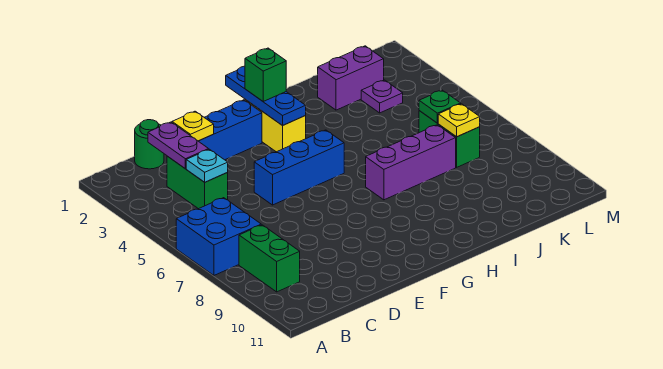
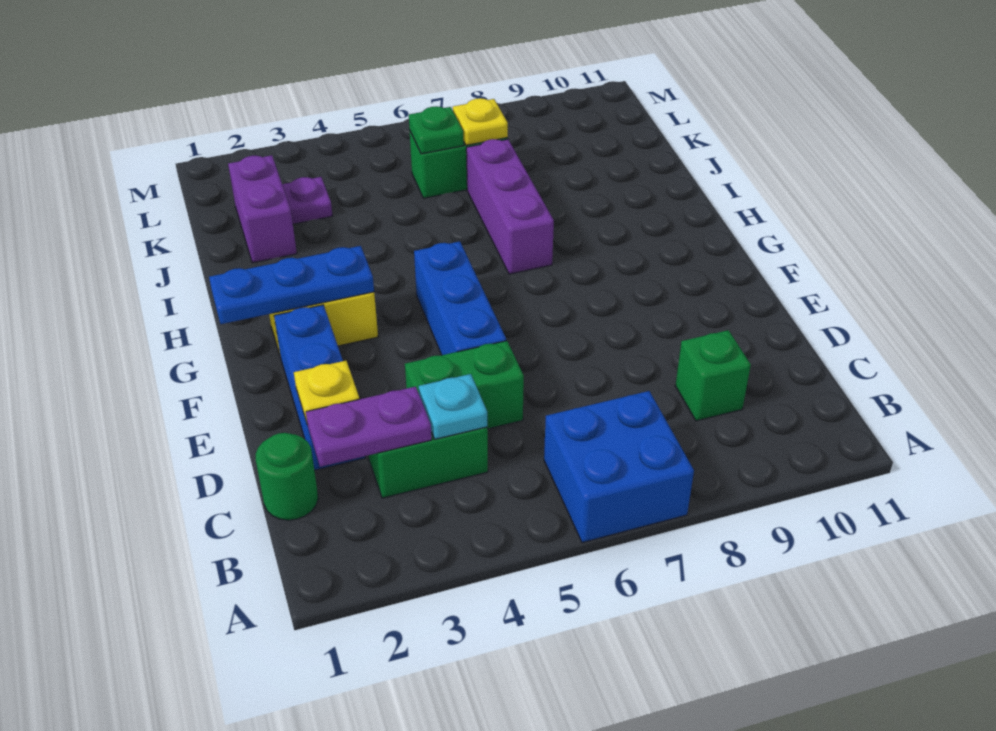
green brick B8:B9 level 1 -> green brick D4:D5 level 1
green brick G2 level 3 -> green brick C9 level 1

